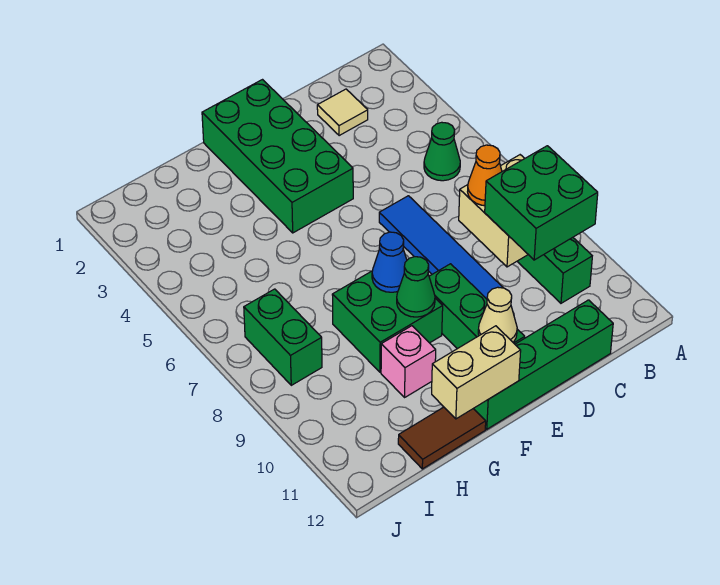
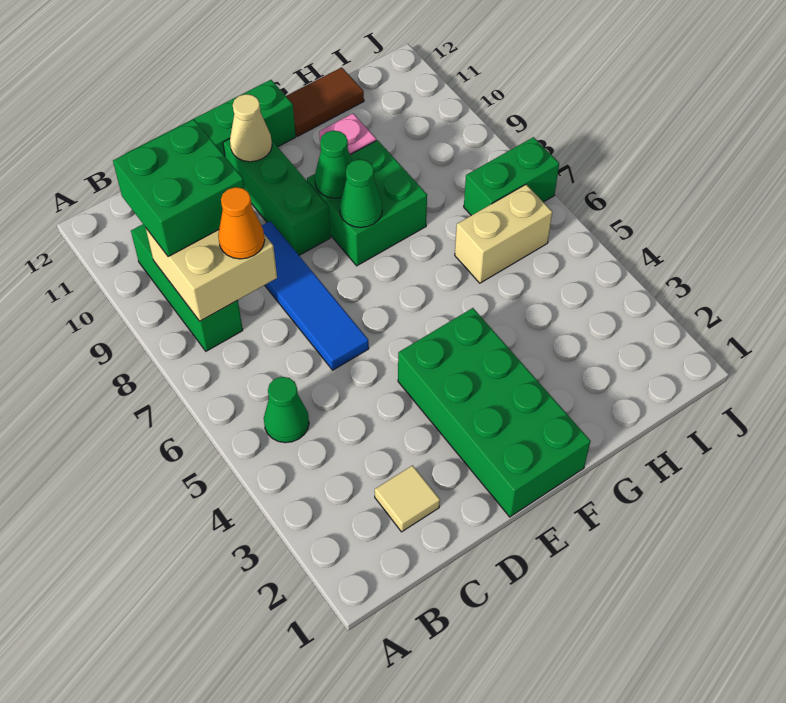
blue cone F8 level 2 -> green cone F8 level 2
tan brick F12:G12 level 2 -> tan brick H6:I6 level 1
green brick I7:I8 level 1 -> green brick I7:J7 level 1

